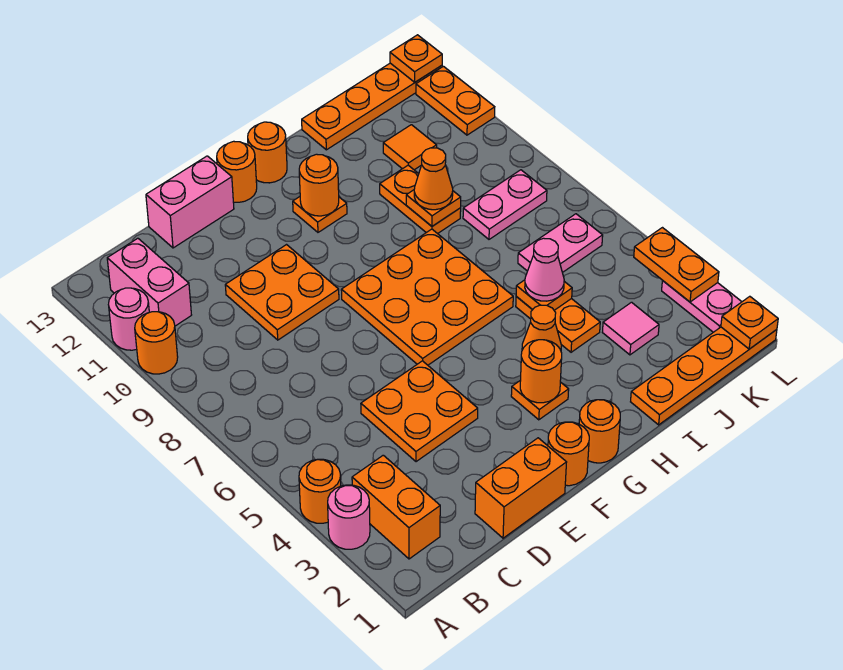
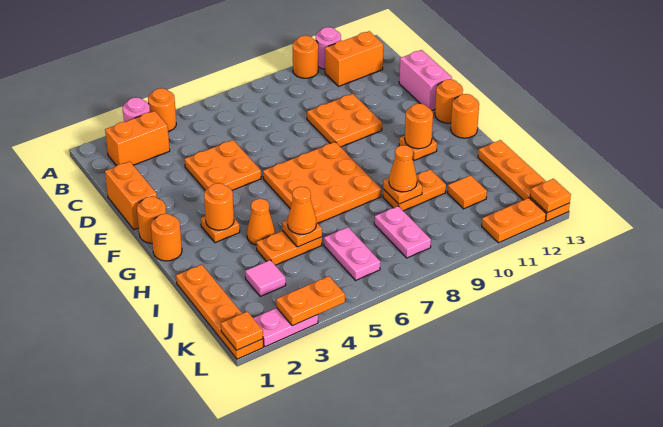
pink brick B11:B12 level 1 -> orange brick B11:B12 level 1
pink cone I5 level 3 -> orange cone I5 level 3

